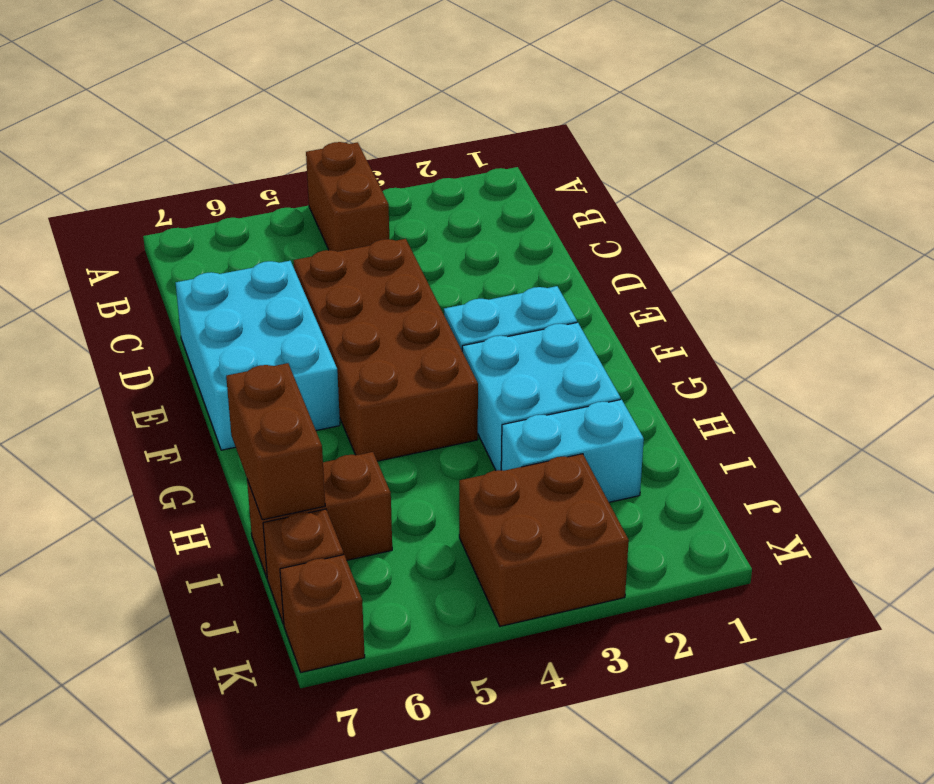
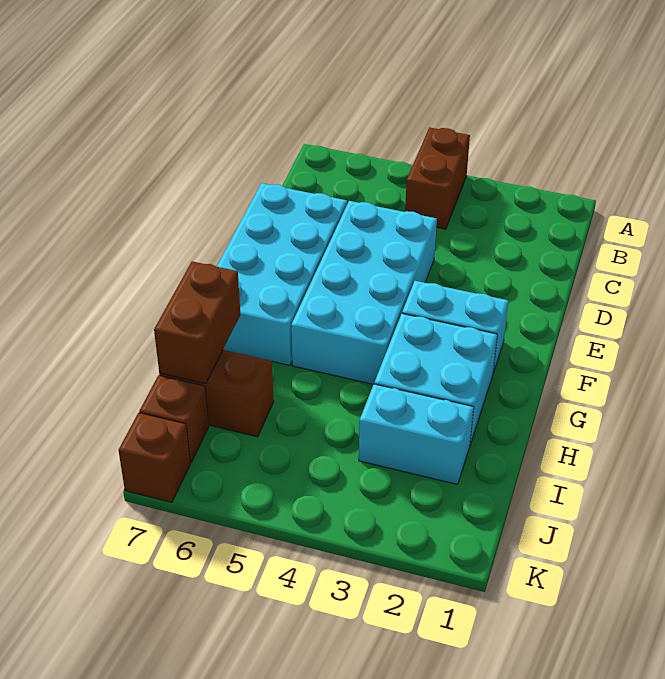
brown brick D4:G5 level 1 -> cyan brick D4:G5 level 1
cyan brick D6:F7 level 1 -> cyan brick D6:G7 level 1
brown brick J3:K4 level 1 -> none

